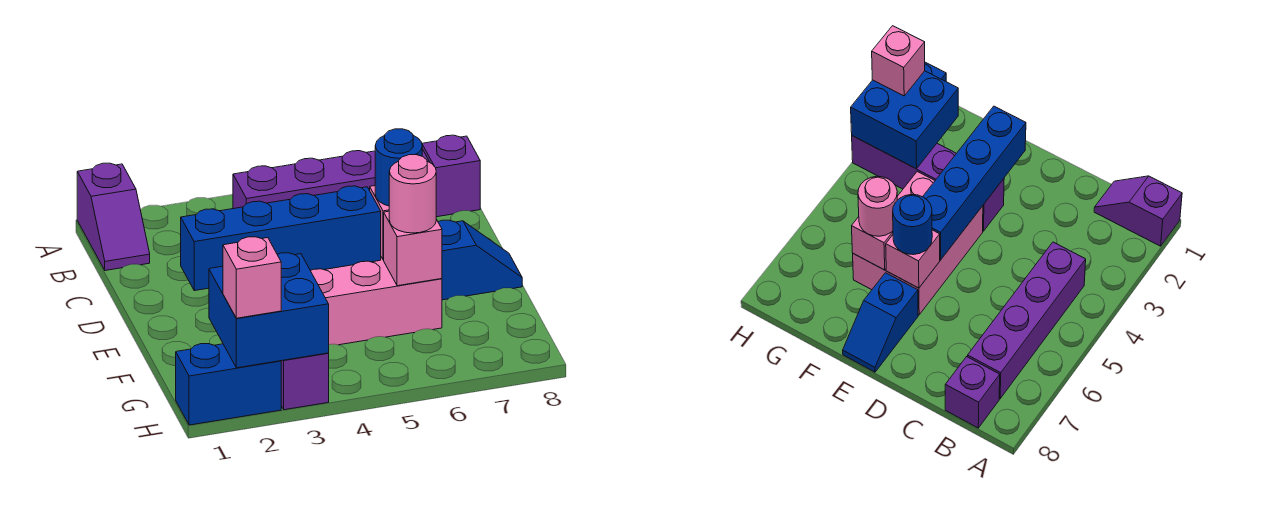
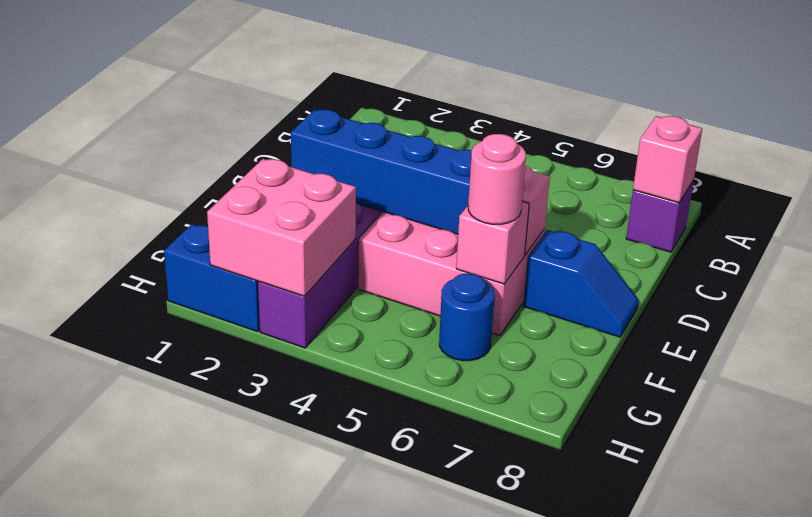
purple slope A1:B1 level 1 top A -> none
purple brick B4:B7 level 1 -> none
blue round brick E6 level 3 -> blue round brick G6 level 1
blue brick G2:H3 level 2 -> pink brick G2:H3 level 2
pink brick H2 level 3 -> pink brick B8 level 2

